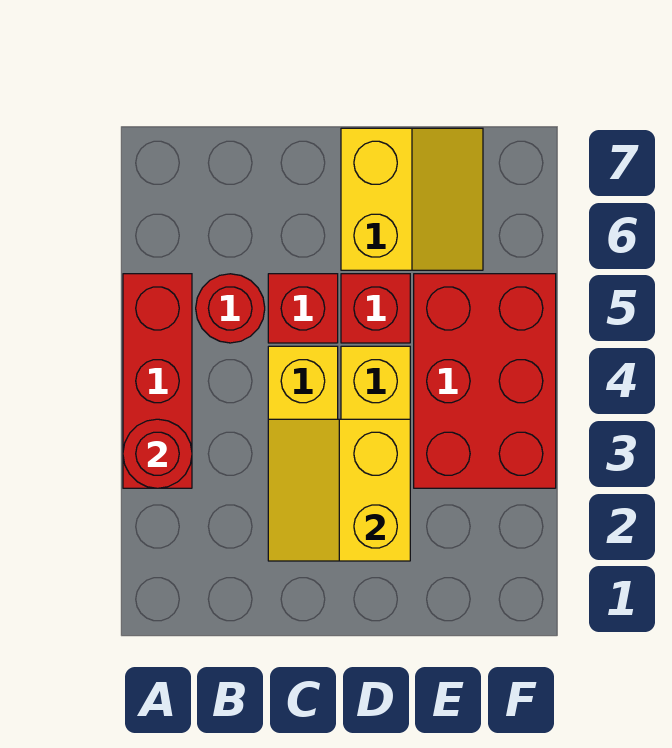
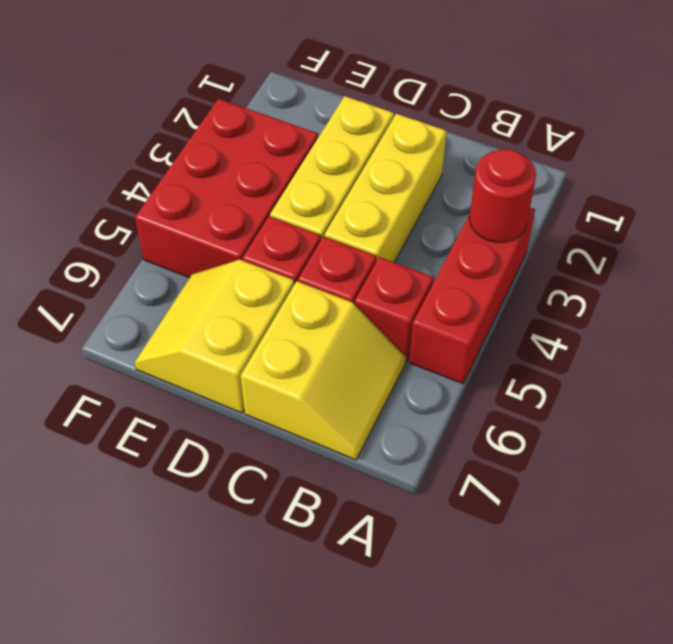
red round brick B5 level 1 -> red brick B5 level 1
yellow slope C2:D3 level 2 top D -> yellow slope B6:C7 level 1 top C

